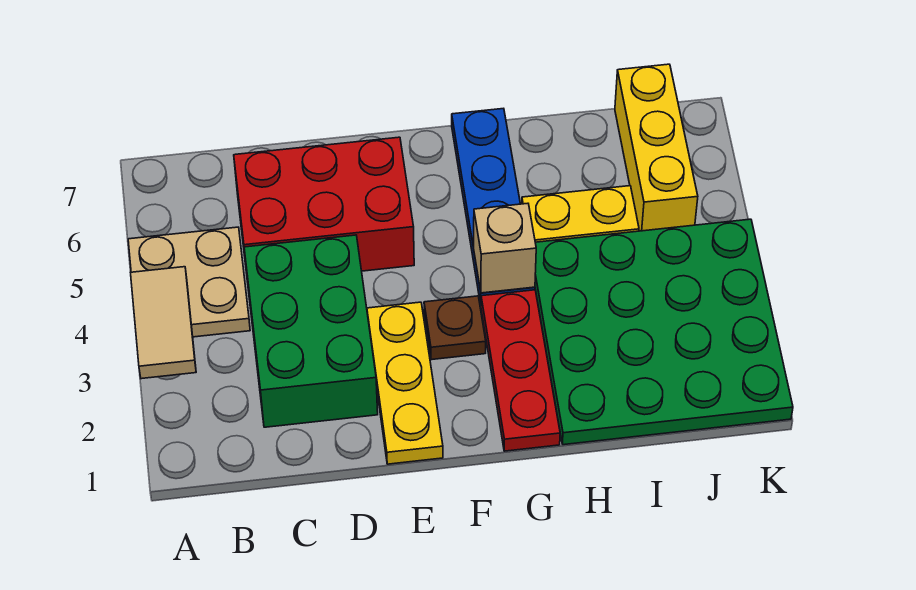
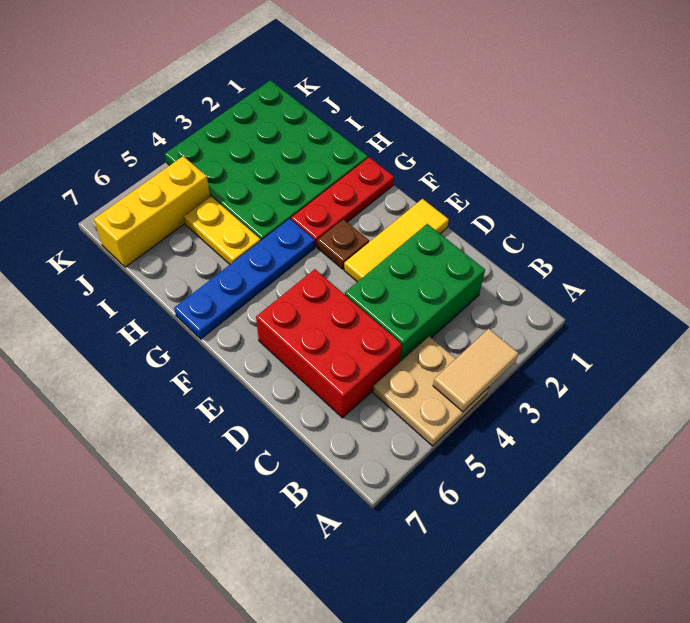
yellow plate E1:E3 level 1 -> yellow tile E1:E3 level 1
tan brick G4 level 2 -> none

